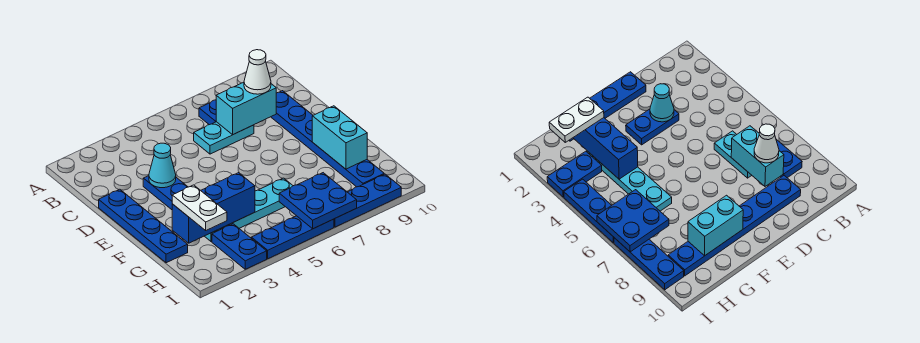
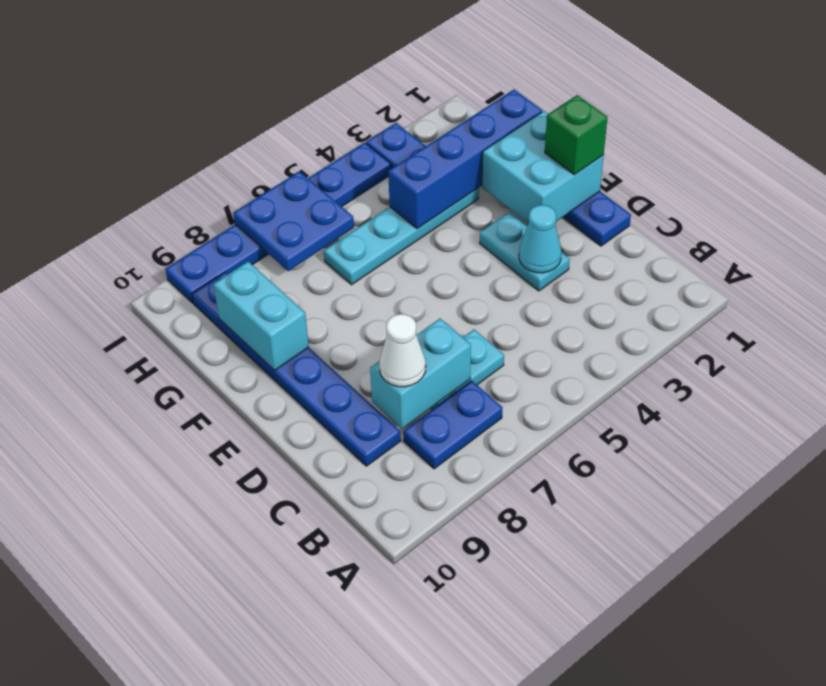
blue plate D3:E3 level 1 -> cyan plate D3:E3 level 1
none -> cyan brick E1:F2 level 2
none -> green brick E1 level 3
blue brick G2:G4 level 2 -> blue brick G1:G4 level 2
white plate G2:H2 level 3 -> none

